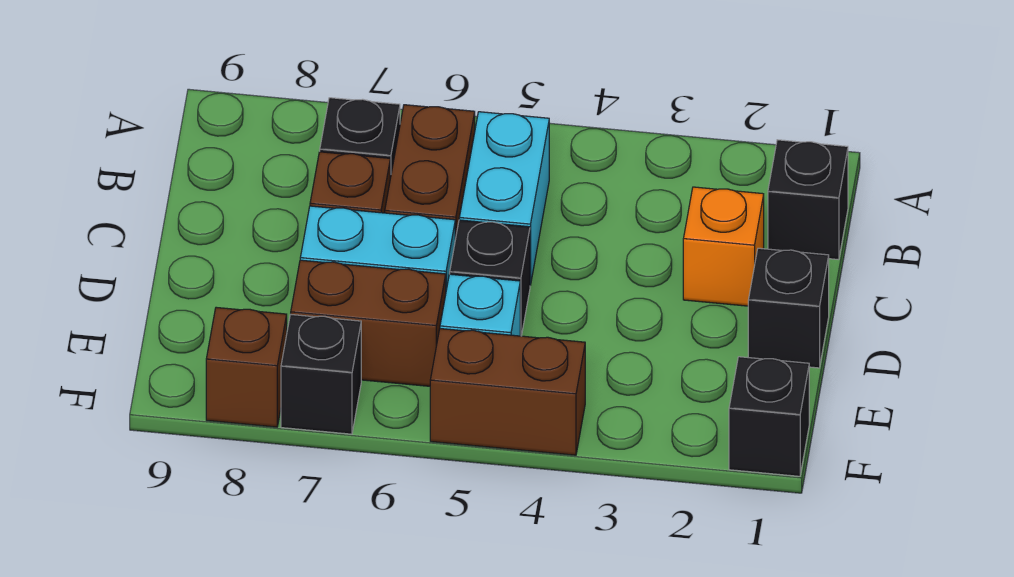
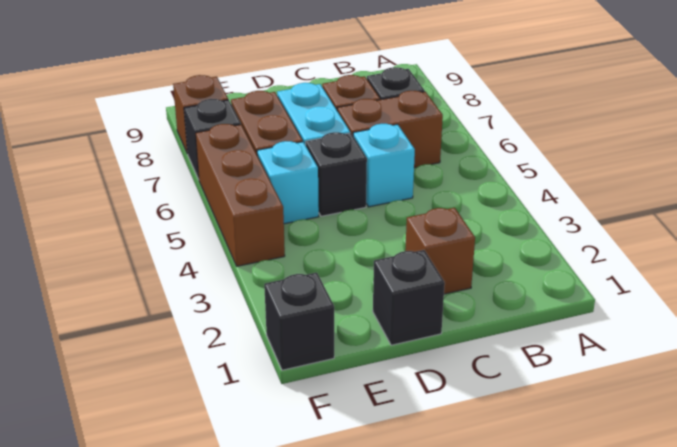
black brick B1 level 1 -> none
cyan brick B5:C5 level 1 -> cyan brick C5 level 1
orange brick C2 level 1 -> brown brick C2 level 1
brown brick F4:F5 level 1 -> brown brick F4:F6 level 1

